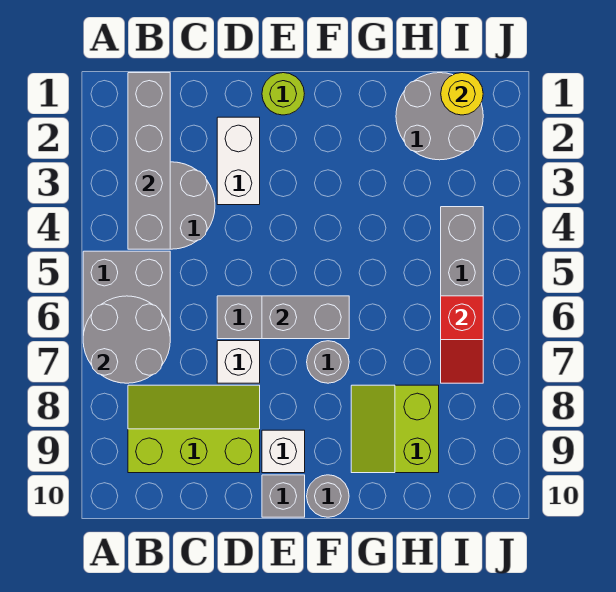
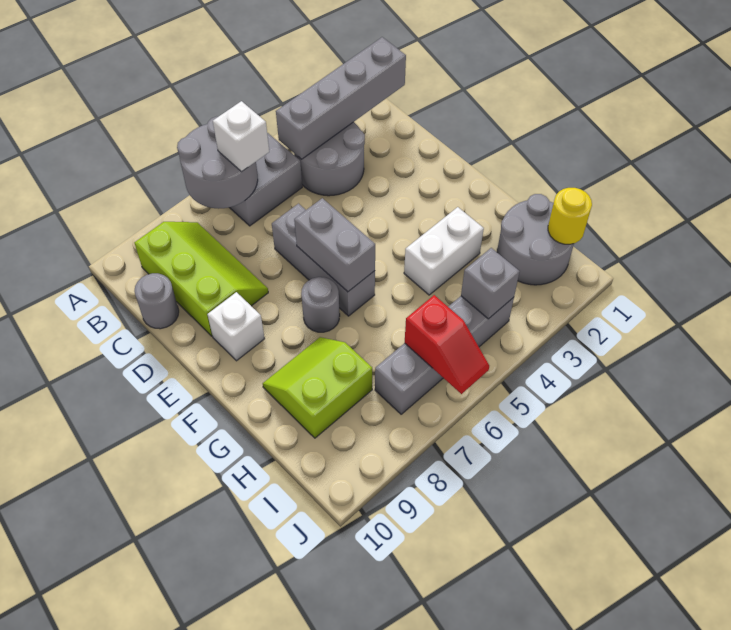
white brick D2:D3 level 1 -> white brick G3:G4 level 1
white brick D7 level 1 -> white brick B6 level 3
lime round brick E1 level 1 -> none
grey brick E10 level 1 -> grey brick I4 level 2
grey round brick F10 level 1 -> grey round brick C10 level 1
red slope I6:I7 level 2 top 6 -> red slope I6:J6 level 2 top I

